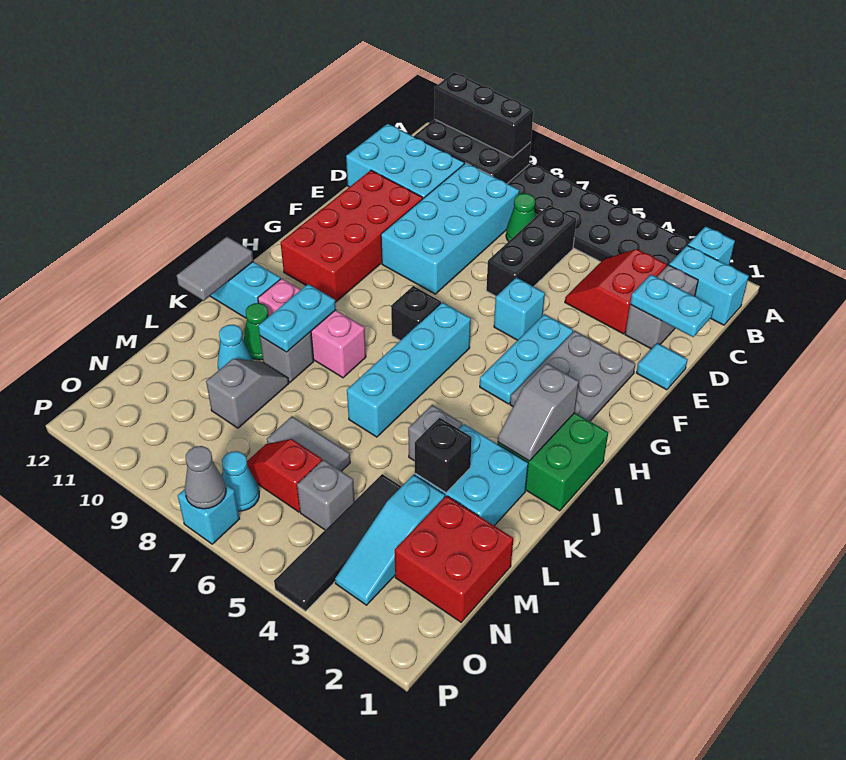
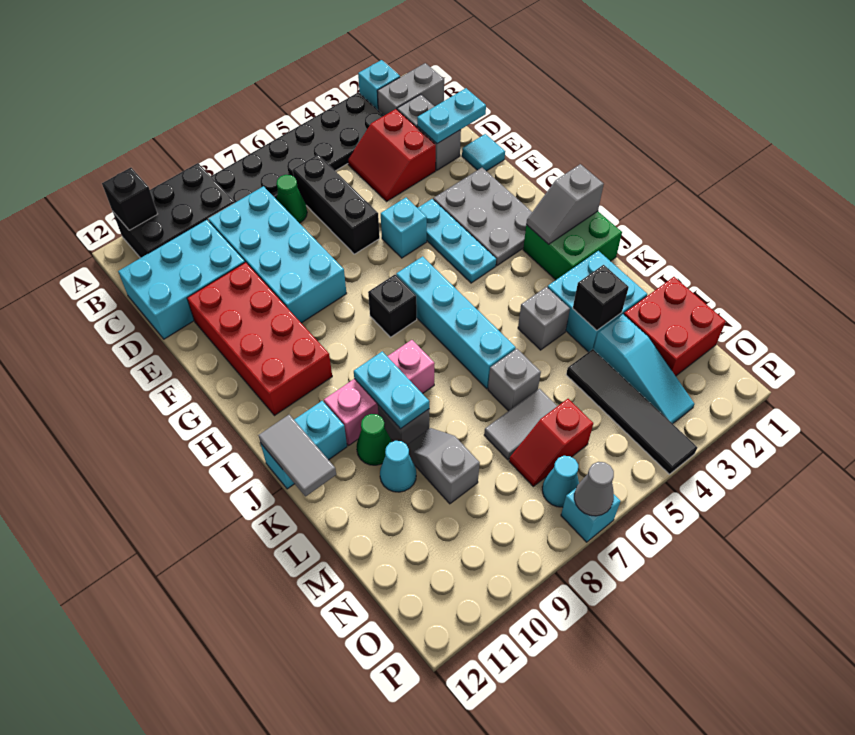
black brick A9:A11 level 2 -> black brick A11 level 2
cyan brick B1:B2 level 1 -> grey brick B1:B2 level 1
grey slope I2:J2 level 2 top I -> grey slope I1:I2 level 2 top 1
grey brick N5 level 1 -> grey brick L6 level 1

